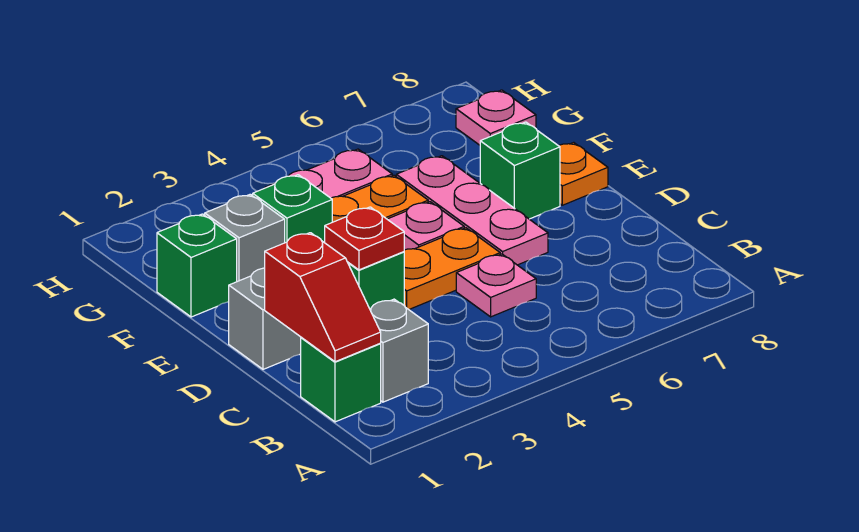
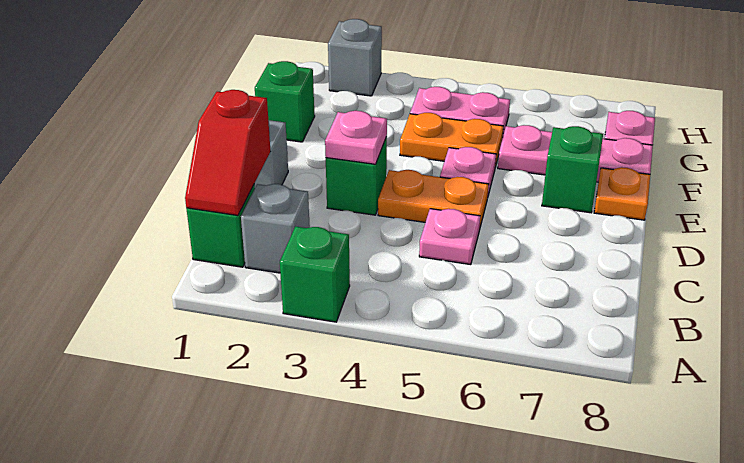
red plate D3 level 2 -> pink plate D3 level 2
pink plate D6:F6 level 1 -> pink plate F6:F8 level 1
grey brick F2 level 1 -> grey brick H2 level 1
green brick F3 level 1 -> green brick A3 level 1

